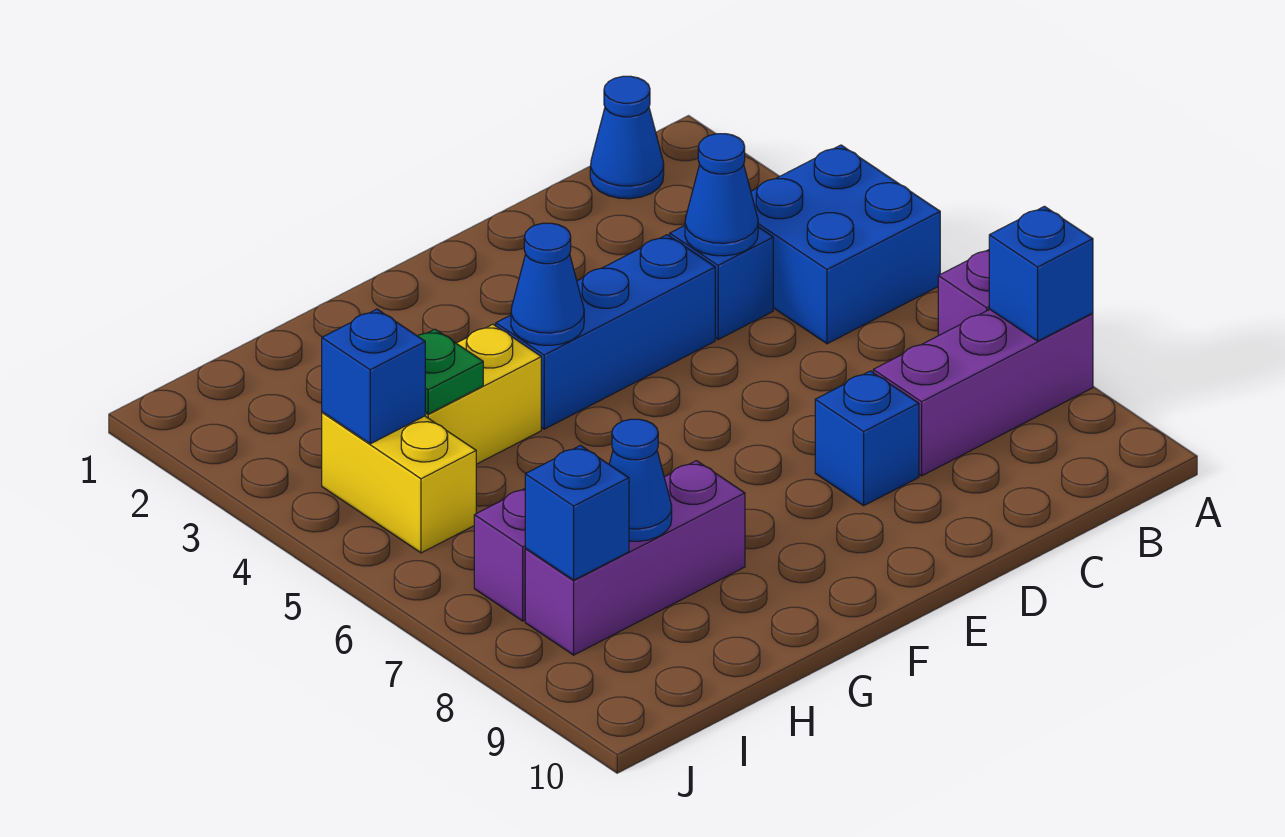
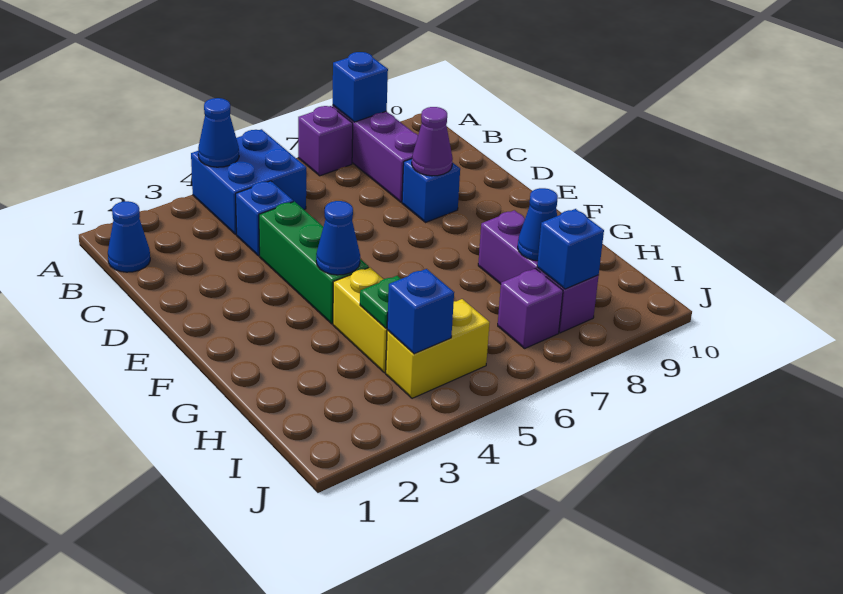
blue cone C4 level 2 -> blue cone A4 level 2
blue brick D4:F4 level 1 -> green brick D4:F4 level 1
none -> purple cone D8 level 2

